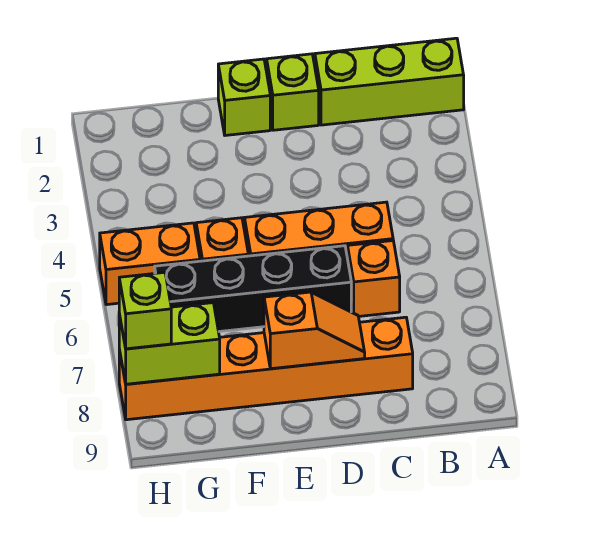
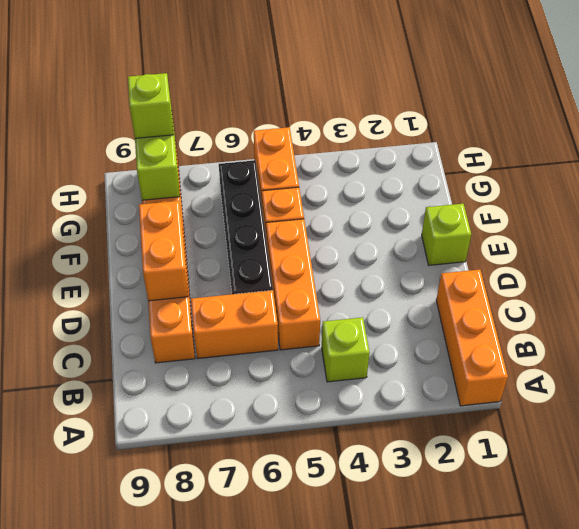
lime brick A1:C1 level 1 -> orange brick A1:C1 level 1
orange brick C6 level 1 -> orange brick C6:C7 level 1
lime brick D1 level 1 -> lime brick B4 level 1
orange slope D8:E8 level 2 top E -> orange brick D8:E8 level 2

